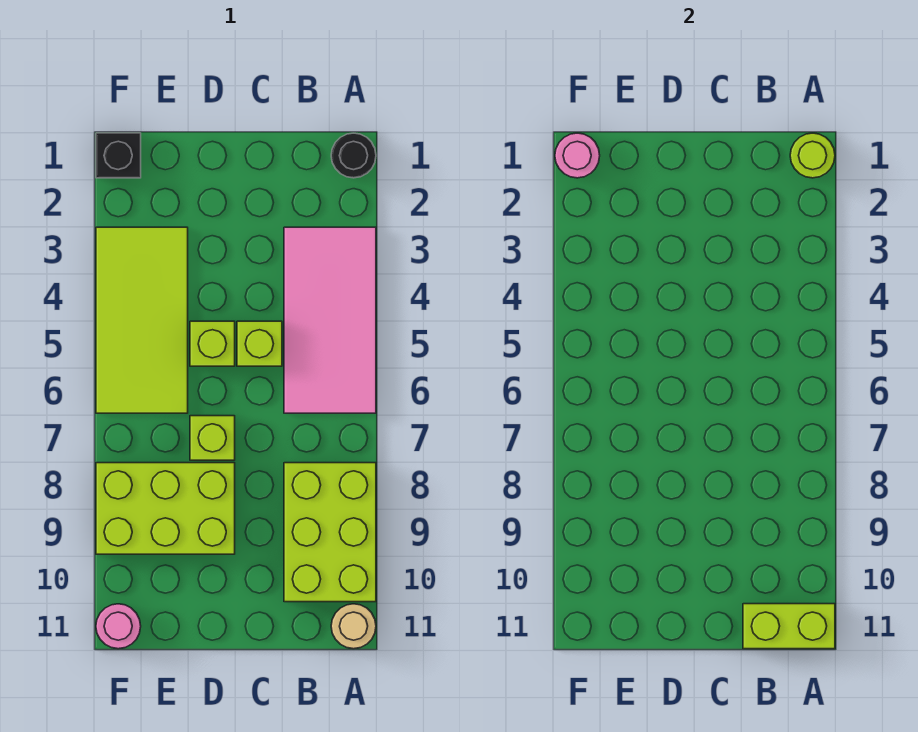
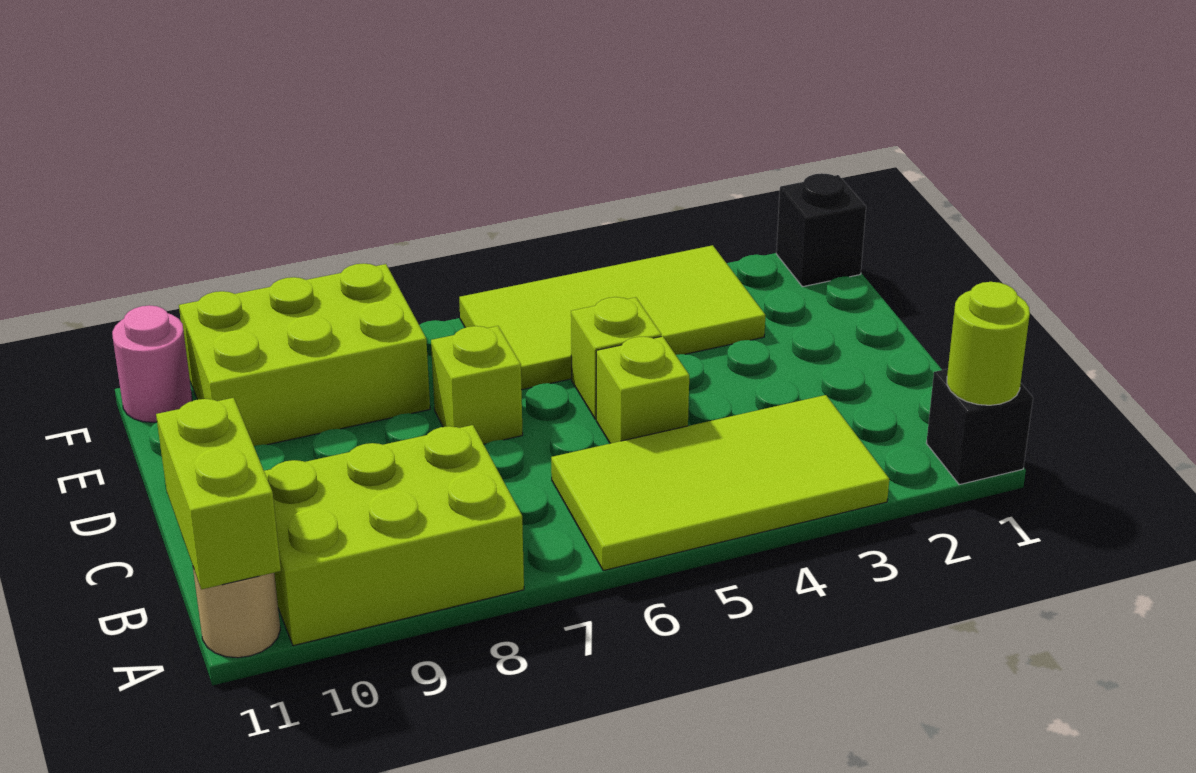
black round brick A1 level 1 -> black brick A1 level 1
pink tile A3:B6 level 1 -> lime tile A3:B6 level 1
lime brick D8:F9 level 1 -> lime brick E8:F10 level 1
pink round brick F1 level 2 -> none

